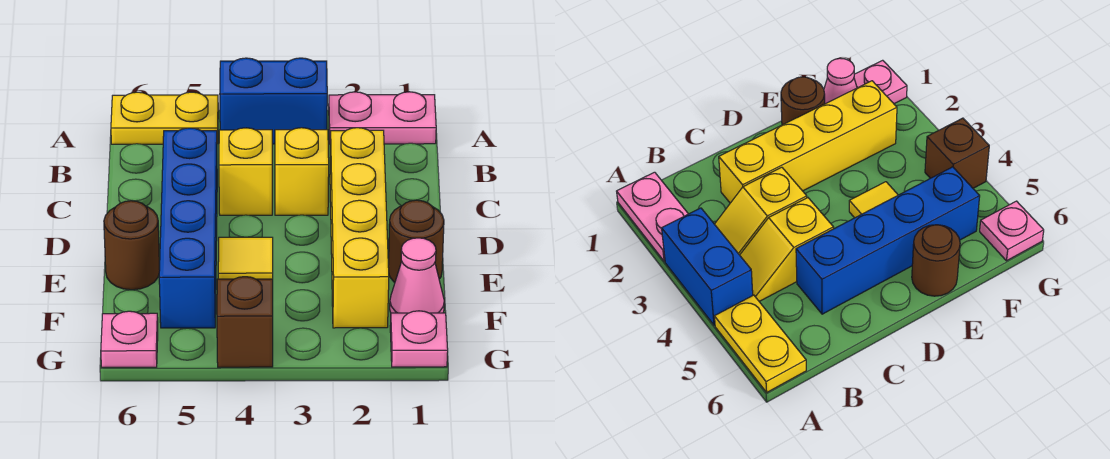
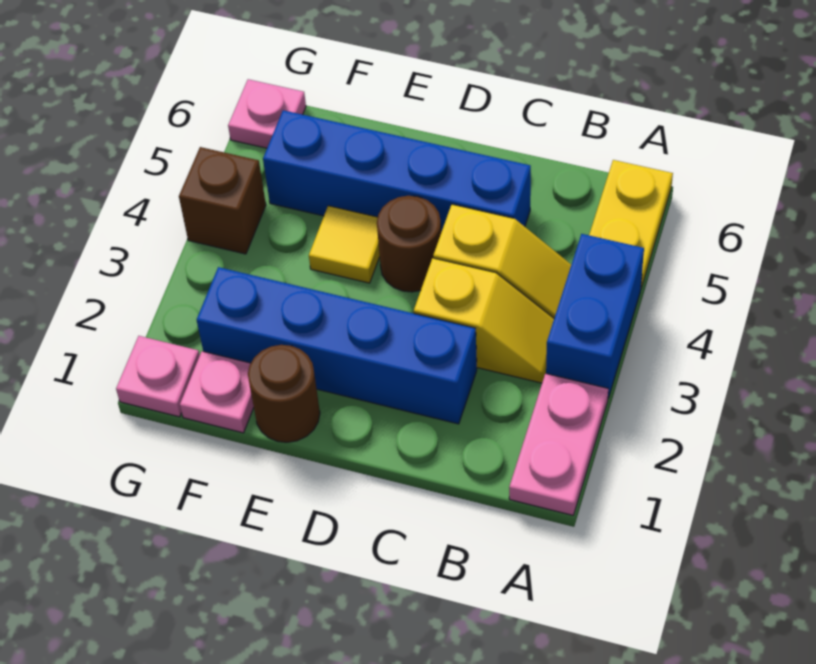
yellow brick C2:F2 level 1 -> blue brick C2:F2 level 1
brown round brick E6 level 1 -> brown round brick D4 level 1
pink cone F1 level 1 -> pink plate F1 level 1

